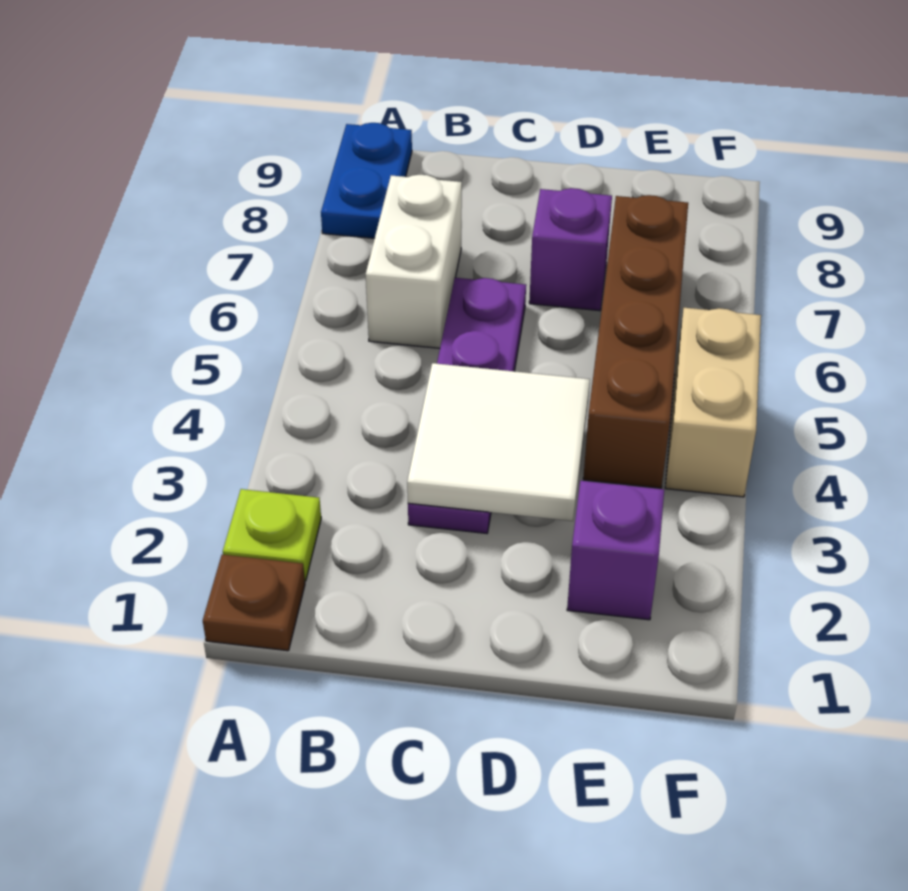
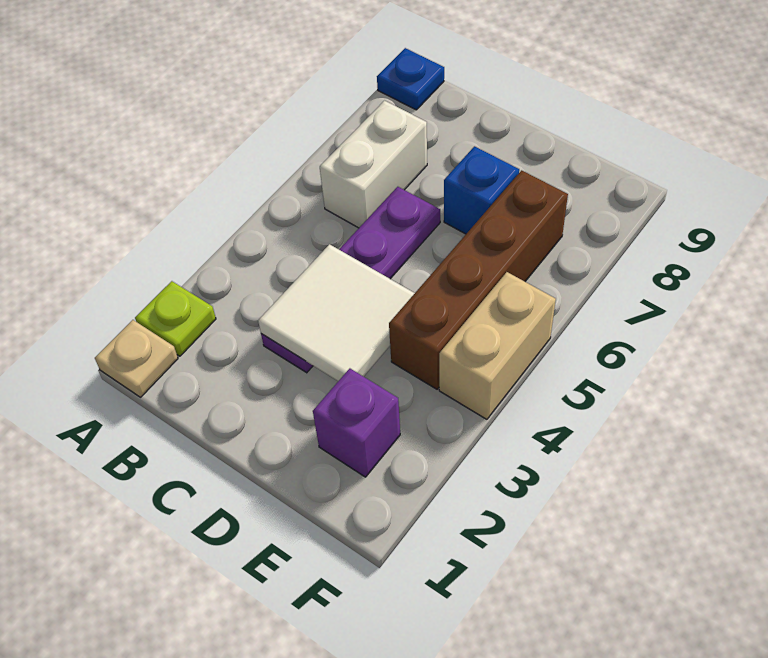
brown plate A1 level 1 -> tan plate A1 level 1
blue plate A8:A9 level 1 -> blue plate A9 level 1
purple brick D7 level 1 -> blue brick D7 level 1

